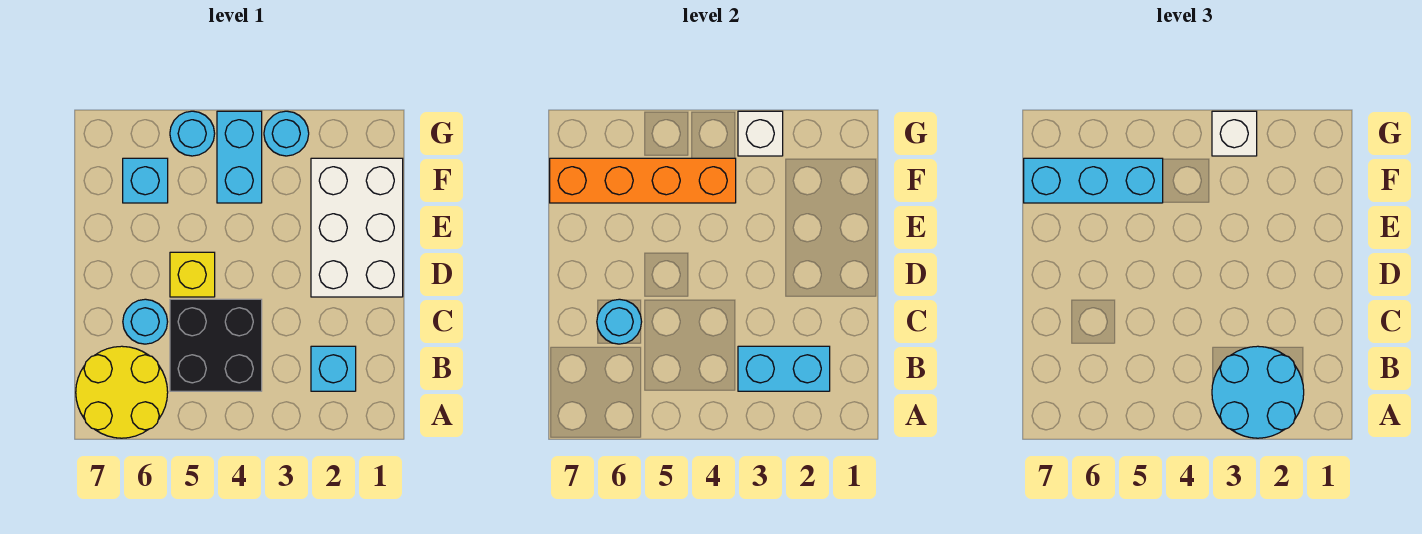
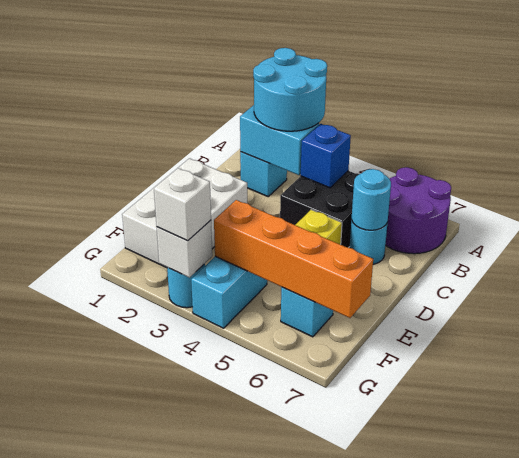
yellow round brick A6:B7 level 1 -> purple round brick A6:B7 level 1
none -> blue brick B4 level 2
cyan brick F5:F7 level 3 -> none
cyan round brick G5 level 1 -> none

